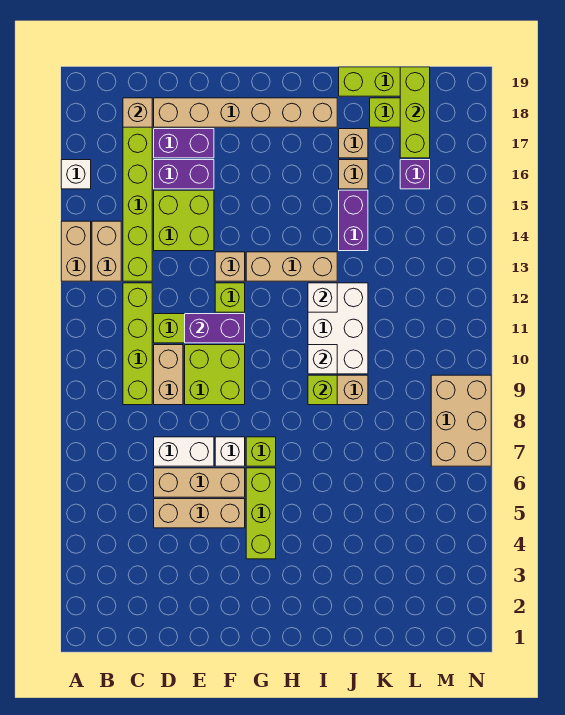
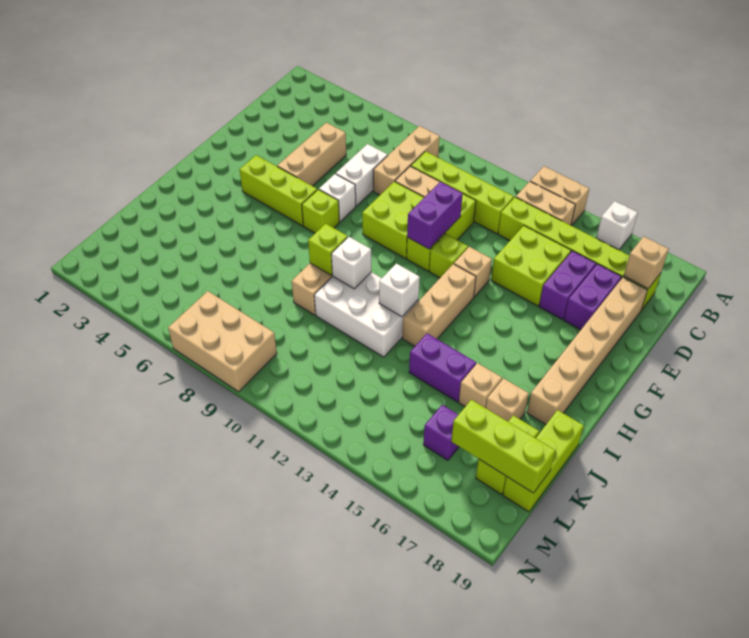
tan brick D6:F6 level 1 -> tan brick B8:D8 level 1

